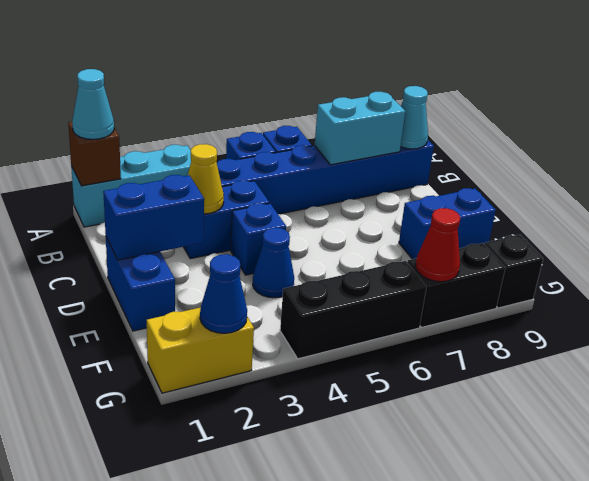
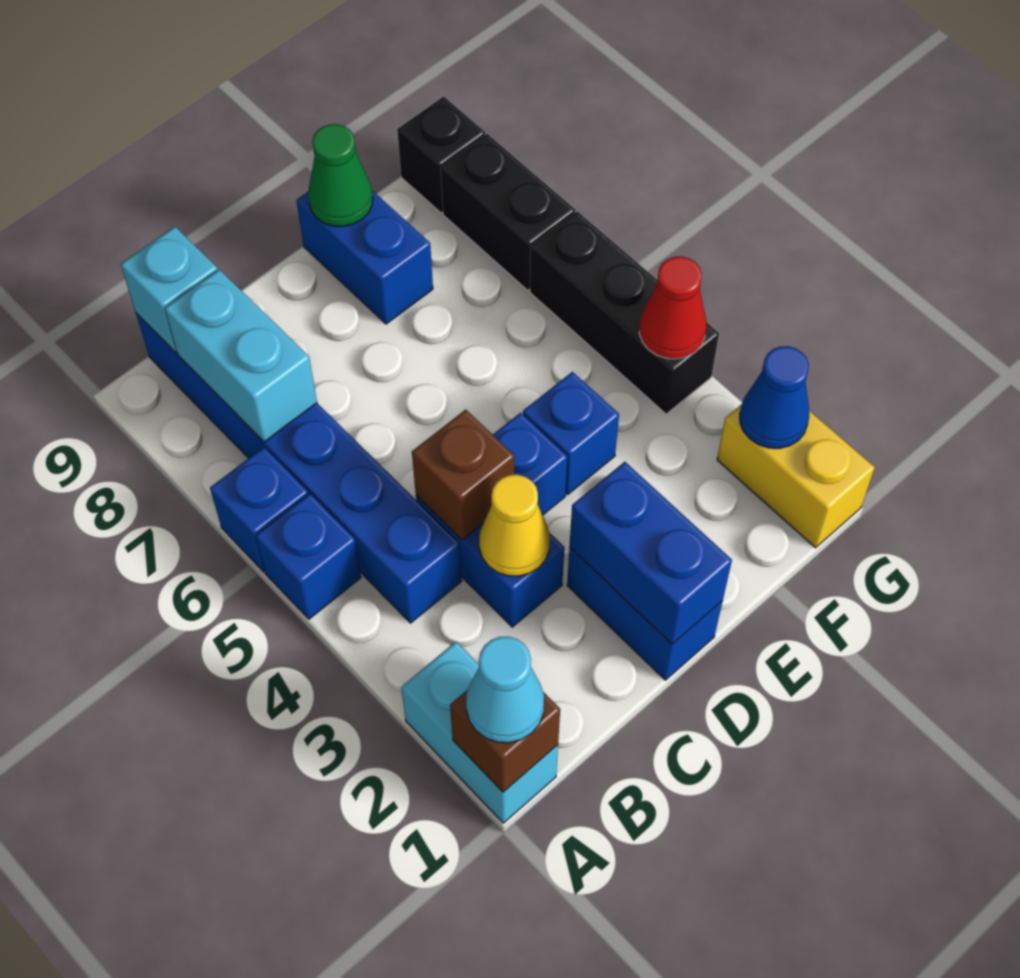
cyan brick A1:A3 level 1 -> cyan brick A1:A2 level 1
cyan cone B9 level 2 -> cyan brick B9 level 2
none -> brown brick C4 level 2
blue brick D1:E1 level 1 -> blue brick D1:D2 level 1
blue cone E4 level 1 -> blue brick E4 level 1
none -> green cone E9 level 2
red cone G7 level 2 -> red cone G4 level 2

